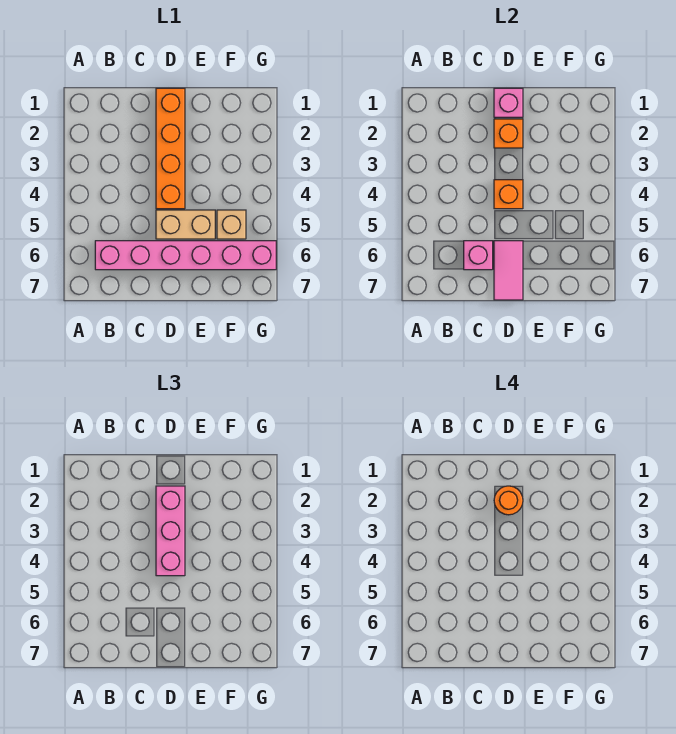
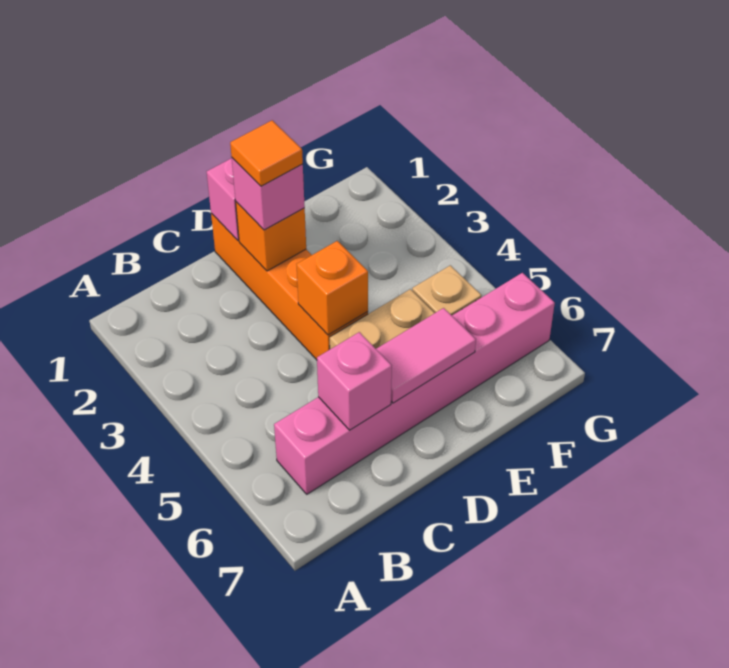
pink brick D2:D4 level 3 -> pink brick D2 level 3
orange round brick D2 level 4 -> orange tile D2 level 4
pink tile D6:D7 level 2 -> pink tile D6:E6 level 2

